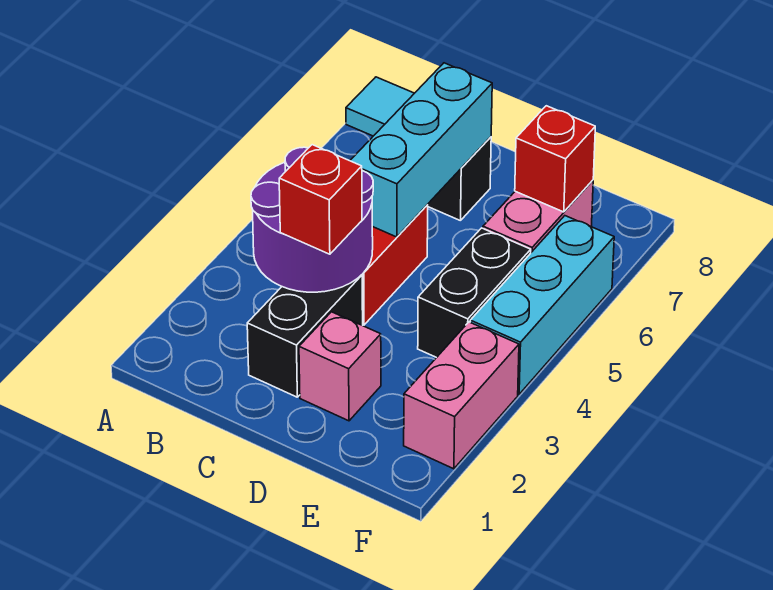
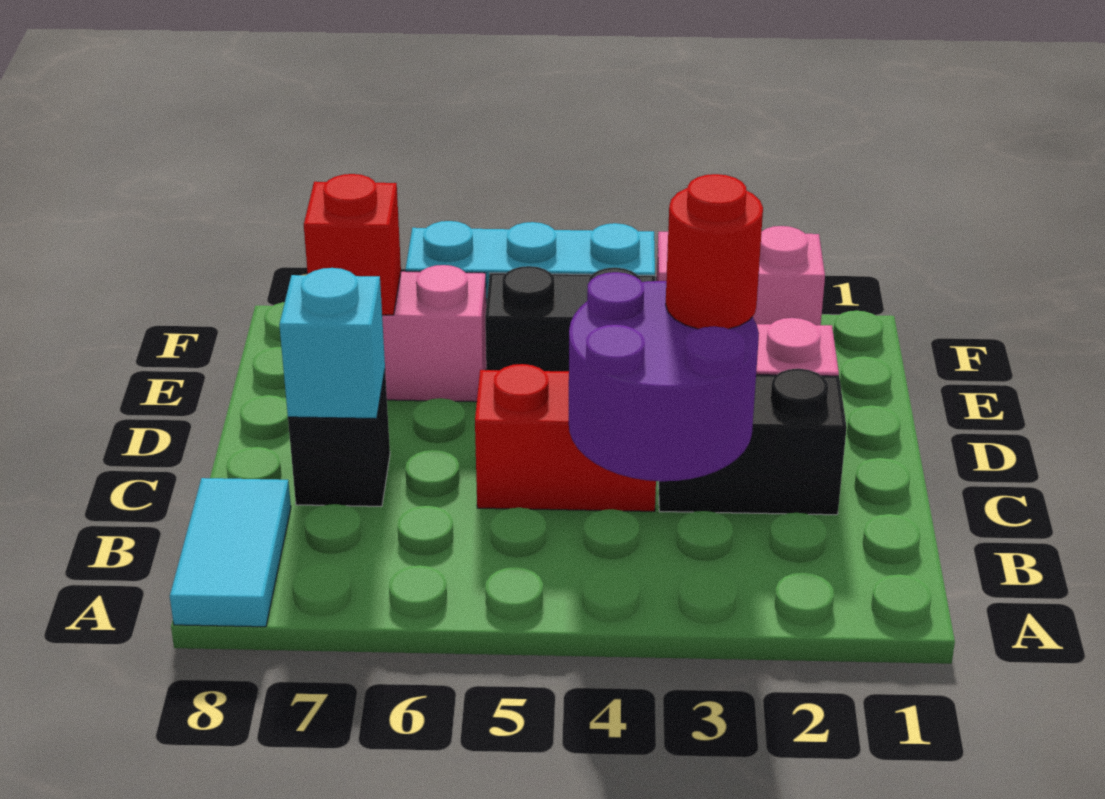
red brick C3 level 3 -> red round brick C3 level 3
cyan brick C5:C7 level 2 -> cyan brick C7 level 2

